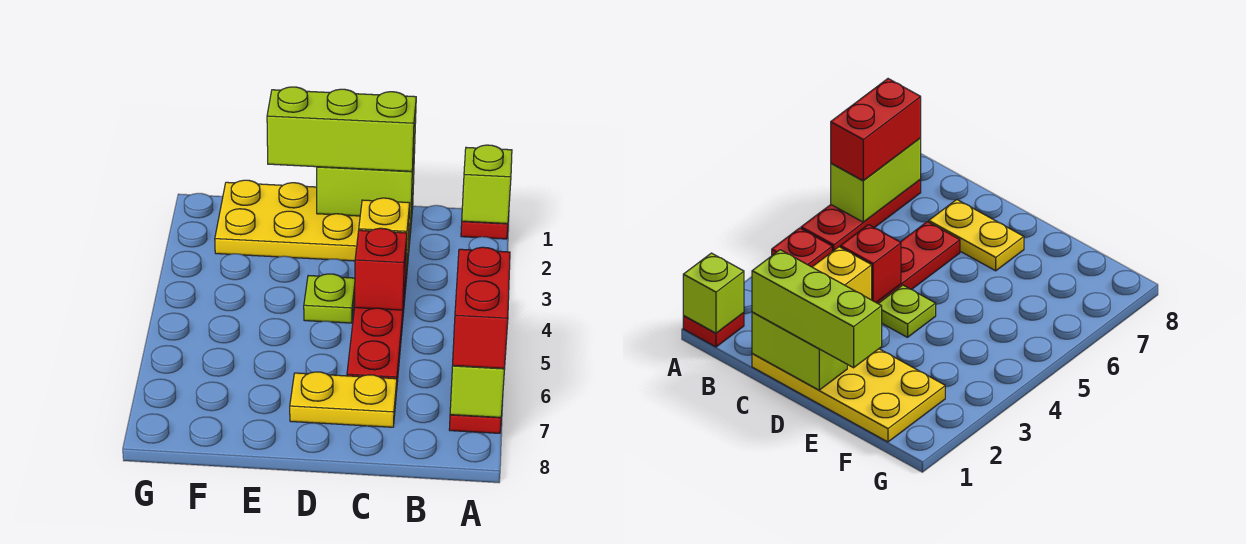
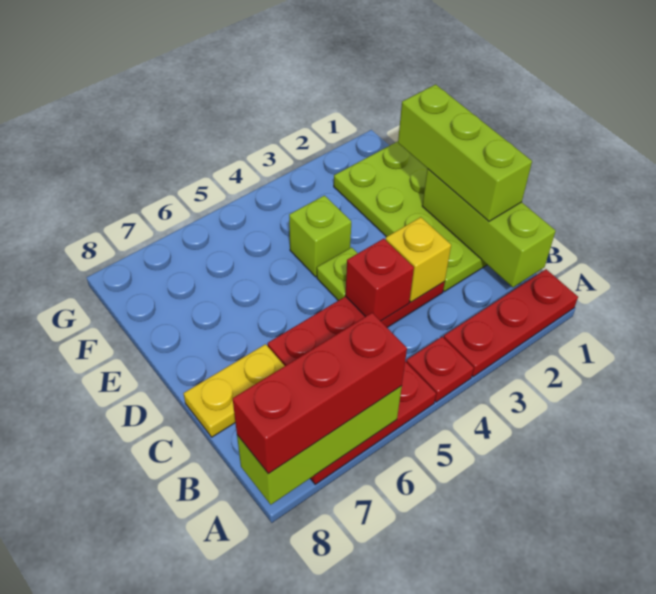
red plate A1 level 1 -> red plate A1:A3 level 1
lime brick A1 level 2 -> lime brick E4 level 1
lime brick A6:A7 level 2 -> lime brick A6:A8 level 2
red brick A6:A7 level 3 -> red brick A6:A8 level 3
yellow plate C1:F2 level 1 -> lime plate C1:F2 level 1
lime brick C1:D1 level 2 -> lime brick B1:D1 level 2
yellow plate C7:D7 level 1 -> yellow plate C7:C8 level 1

